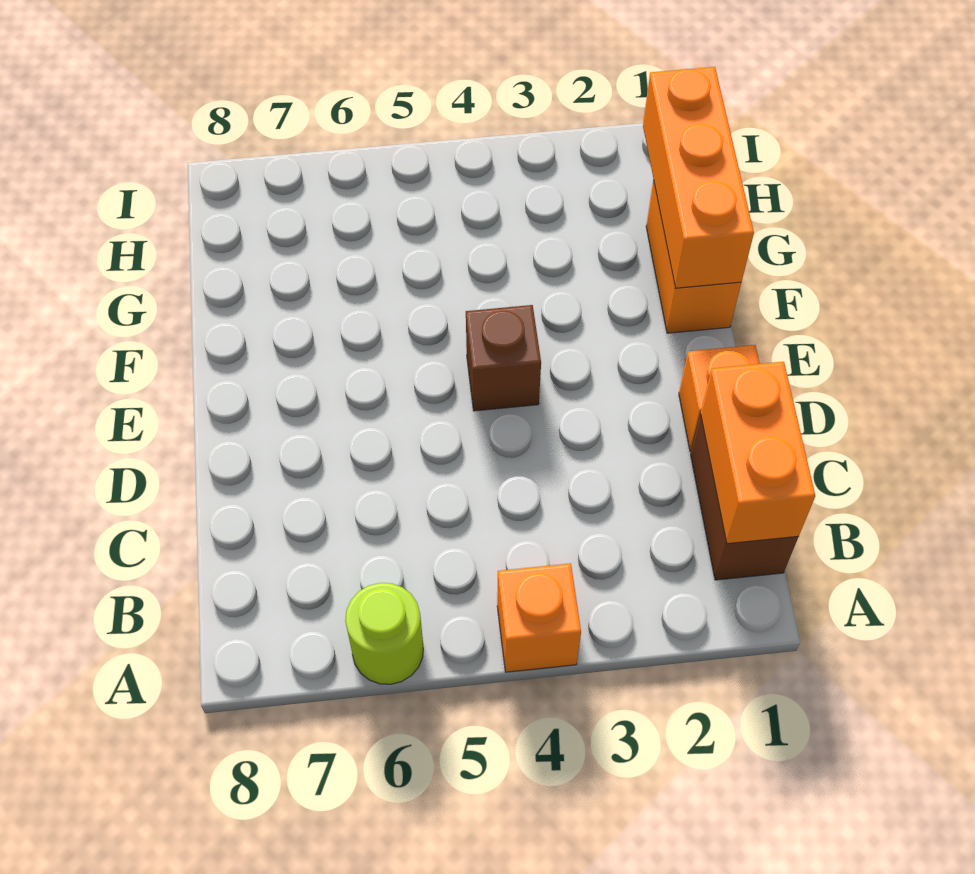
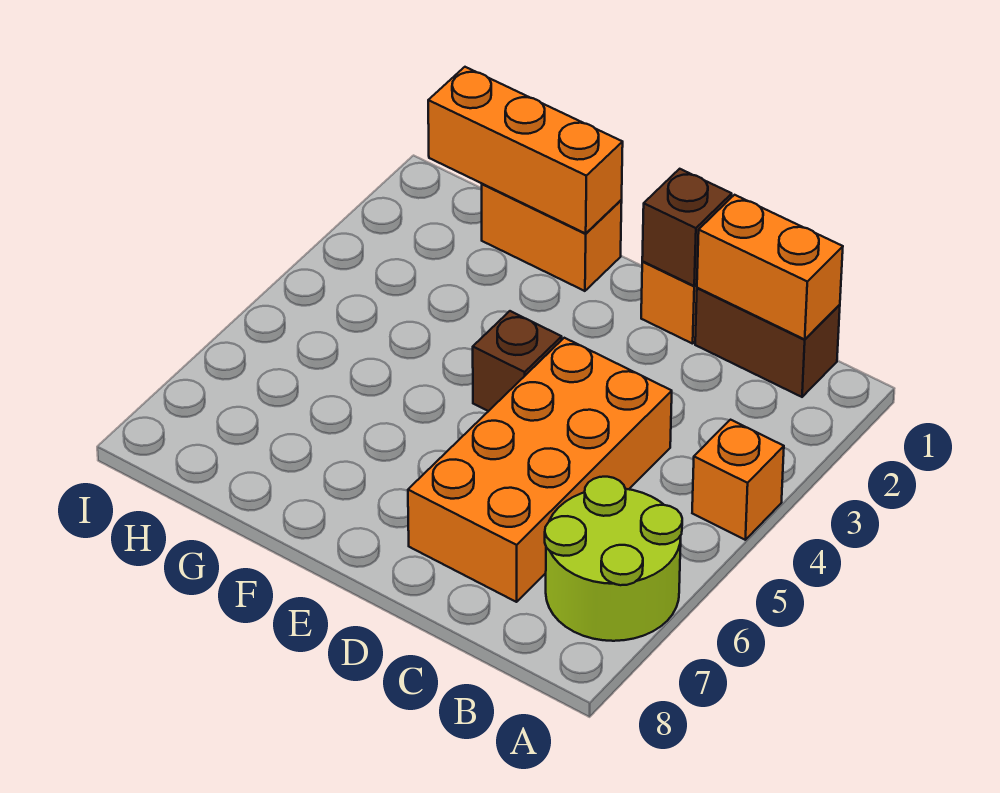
lime round brick A6 level 1 -> lime round brick A6:B7 level 1
none -> orange brick C4:D7 level 1
none -> brown brick D1 level 2

